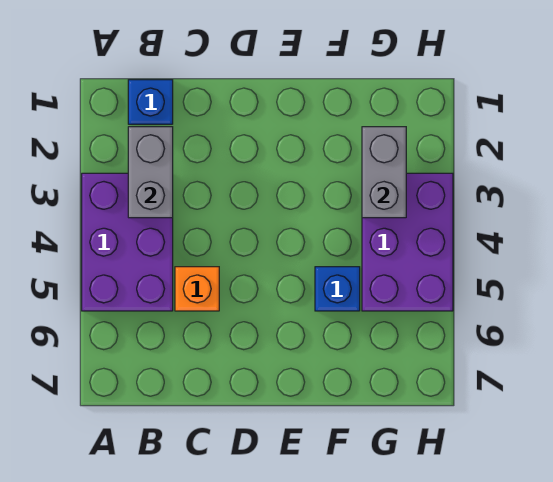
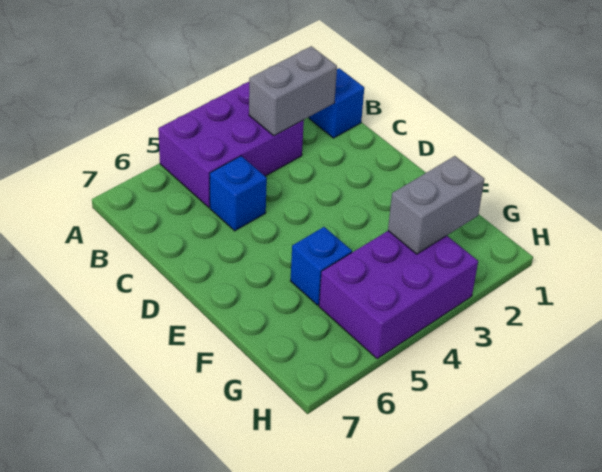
orange brick C5 level 1 -> blue brick C5 level 1

